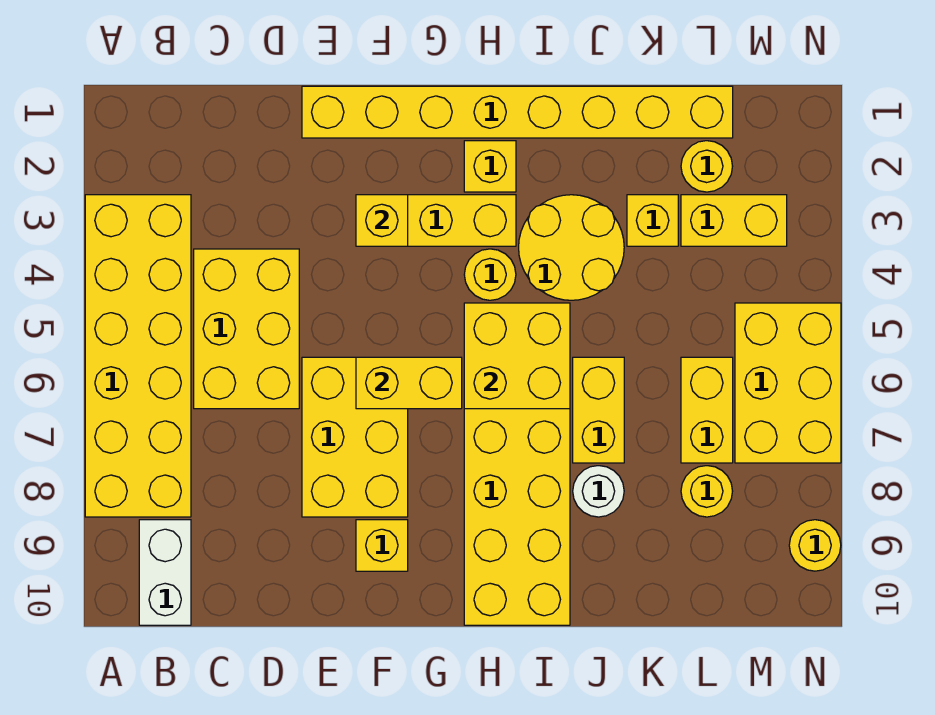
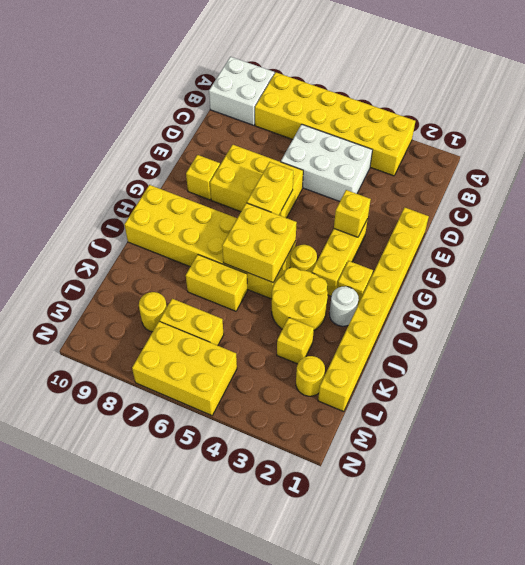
white brick B9:B10 level 1 -> white brick A9:B10 level 1
yellow brick C4:D6 level 1 -> white brick C4:D6 level 1
white round brick J8 level 1 -> white round brick I2 level 1
yellow brick L3:M3 level 1 -> none
yellow round brick N9 level 1 -> none

